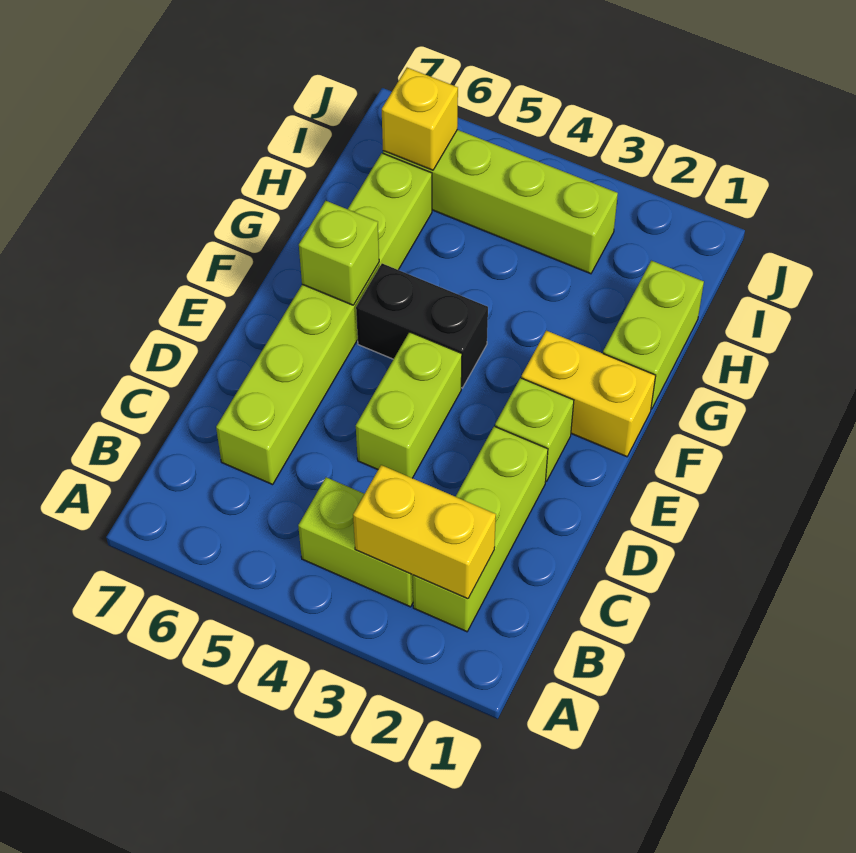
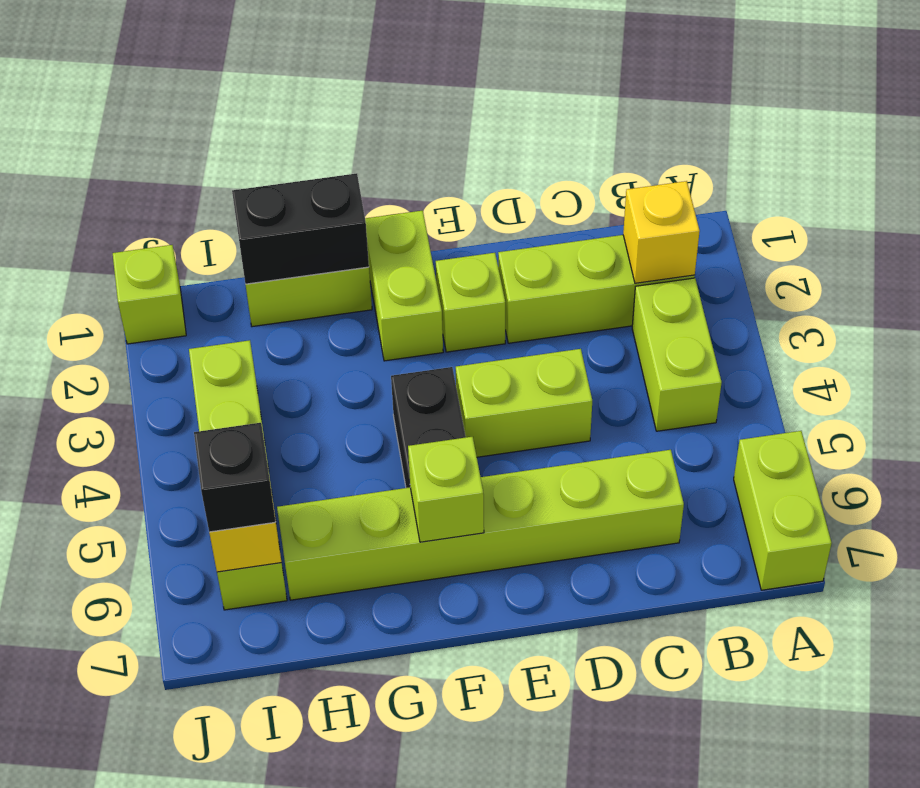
none -> lime brick A6:A7 level 1
yellow brick B2:B3 level 2 -> yellow brick B2 level 2
yellow brick F1:F2 level 1 -> lime brick F1:F2 level 1
none -> black brick G1:H1 level 2
none -> black brick I6 level 3
none -> lime brick J1 level 1

